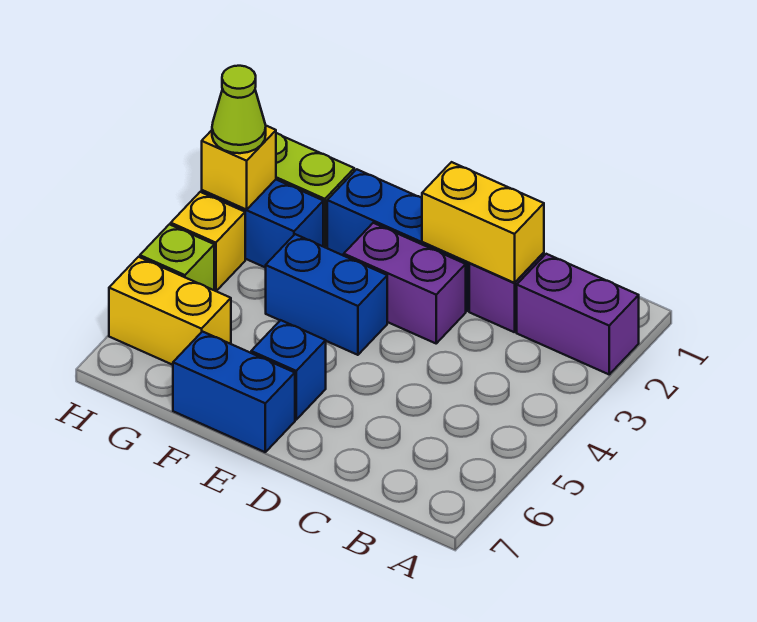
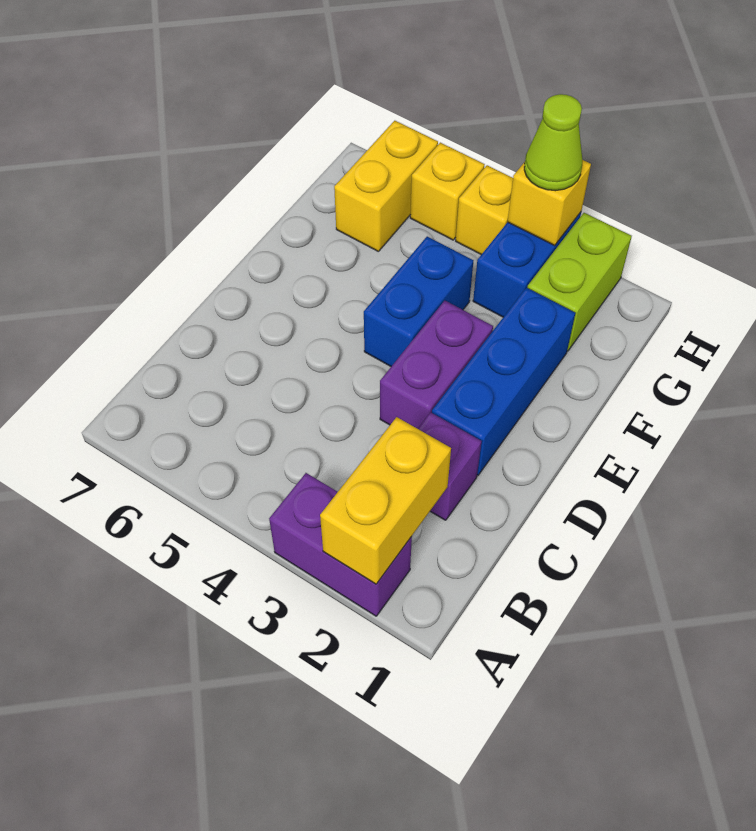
purple brick A2:B2 level 1 -> purple brick A2:A3 level 1
yellow brick C2:D2 level 2 -> yellow brick A2:B2 level 2
blue brick E6 level 1 -> none
blue brick E7:F7 level 1 -> none
lime brick H5 level 1 -> yellow brick H5 level 1

